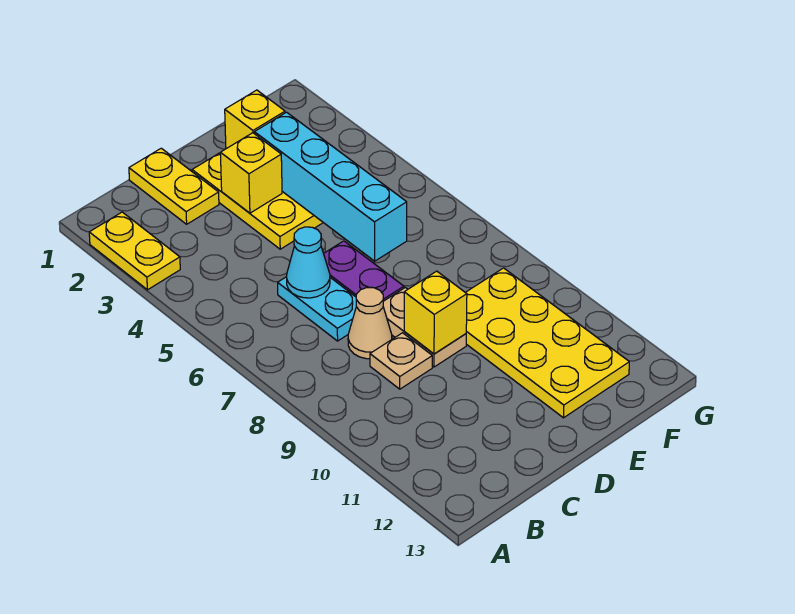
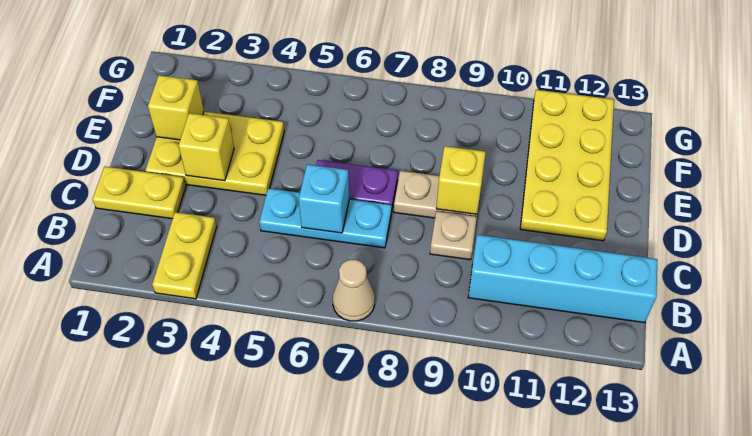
yellow plate A2:A3 level 1 -> yellow plate A3:B3 level 1
cyan plate C6:C7 level 1 -> cyan plate C5:C7 level 1
cyan cone C6 level 2 -> cyan brick C6 level 2
tan cone C8 level 1 -> tan cone A7 level 1
cyan brick E3:E6 level 2 -> cyan brick B10:B13 level 1
yellow plate E9:F12 level 1 -> yellow plate D11:G12 level 1

